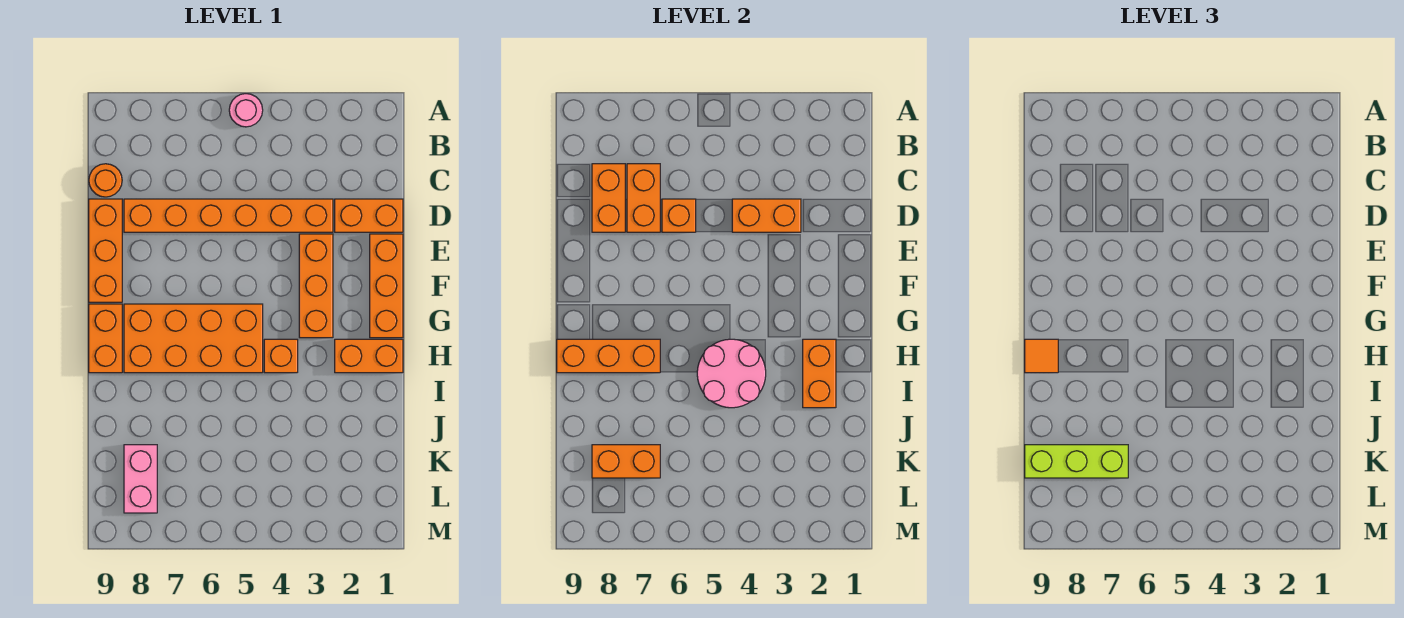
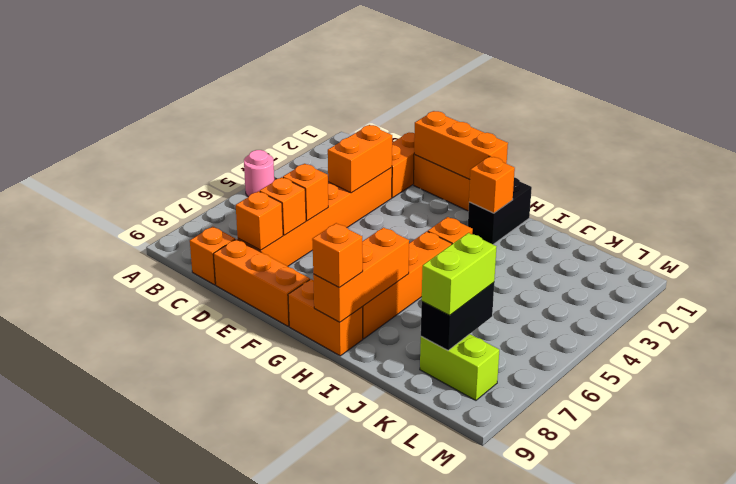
orange brick C7:D7 level 2 -> orange brick D7 level 2
orange brick C8:D8 level 2 -> orange brick D8 level 2
orange round brick C9 level 1 -> orange brick C9 level 1
orange brick E3:G3 level 1 -> orange brick E1:G1 level 2
orange brick G5:H8 level 1 -> orange brick H5:H8 level 1
orange brick H1:H2 level 1 -> black brick H1:H2 level 1
orange brick H2:I2 level 2 -> orange brick H2 level 2
pink round brick H4:I5 level 2 -> none
orange tile H9 level 3 -> orange brick H9 level 3
orange brick K7:K8 level 2 -> black brick K7:K8 level 2
lime brick K7:K9 level 3 -> lime brick K7:K8 level 3
pink brick K8:L8 level 1 -> lime brick K8:L8 level 1

